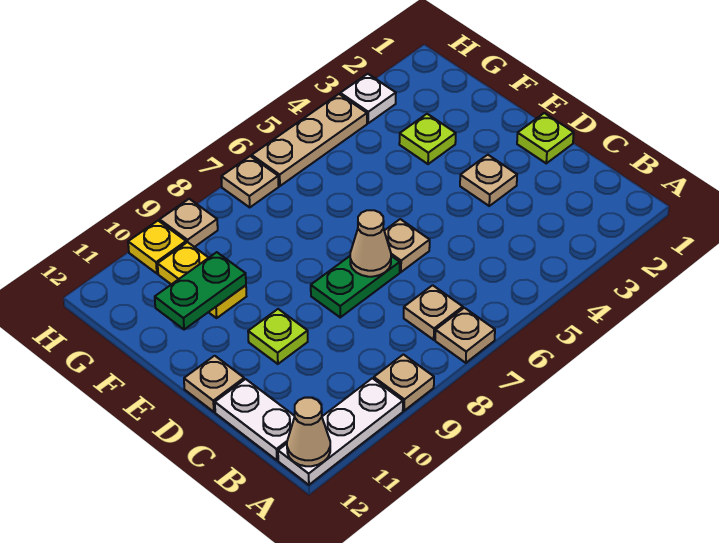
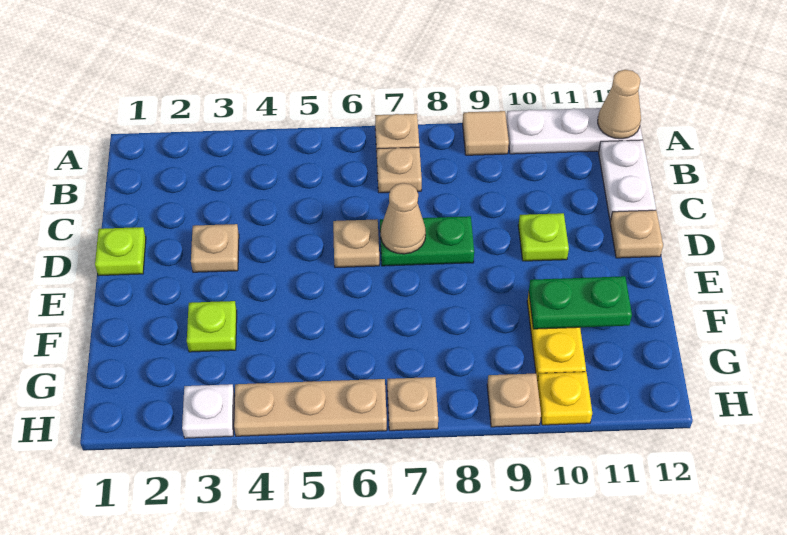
tan plate A9 level 1 -> tan tile A9 level 1

